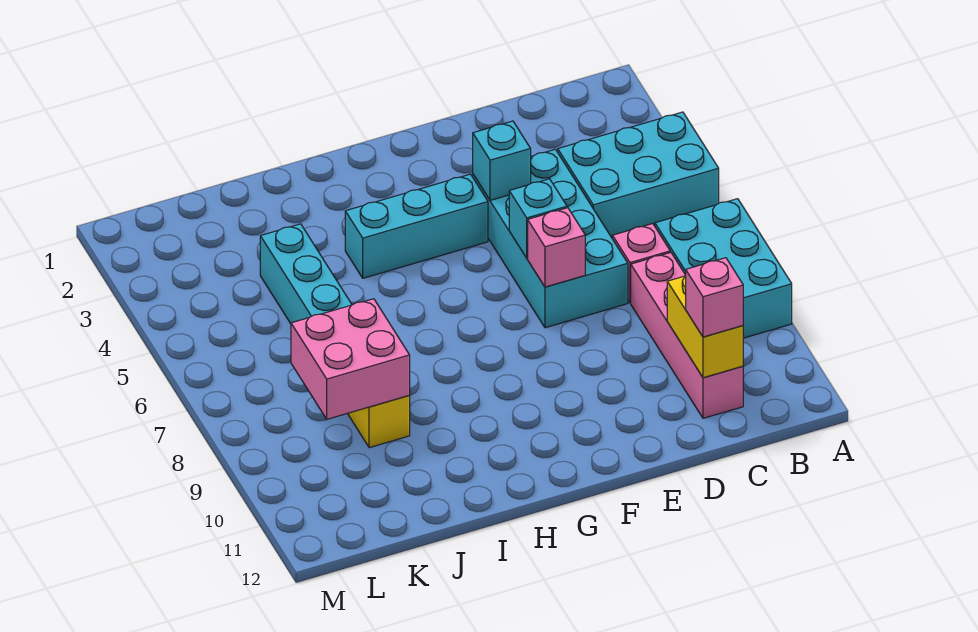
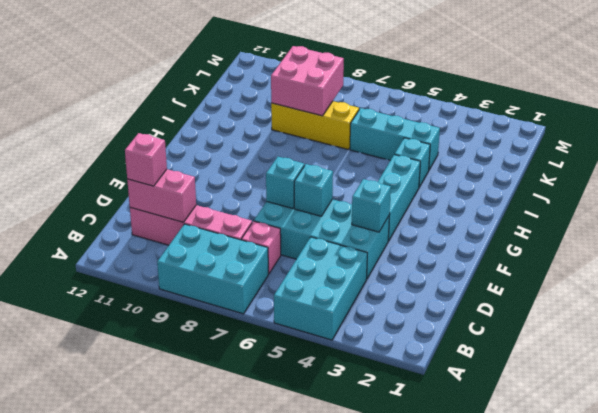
yellow brick C10:C11 level 2 -> pink brick C10:C11 level 2
pink brick E7 level 2 -> cyan brick E7 level 2
none -> cyan brick I4 level 1

